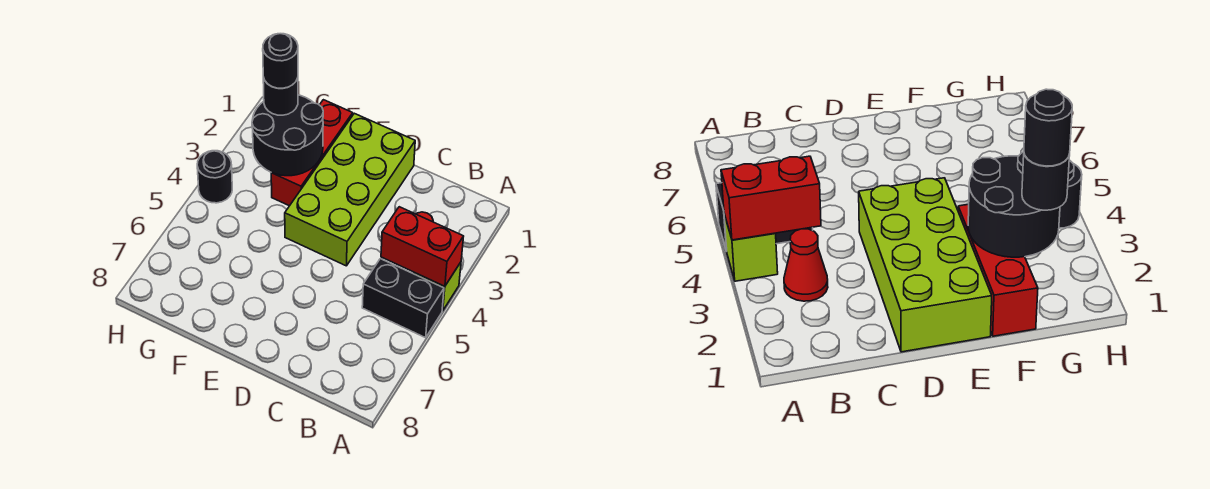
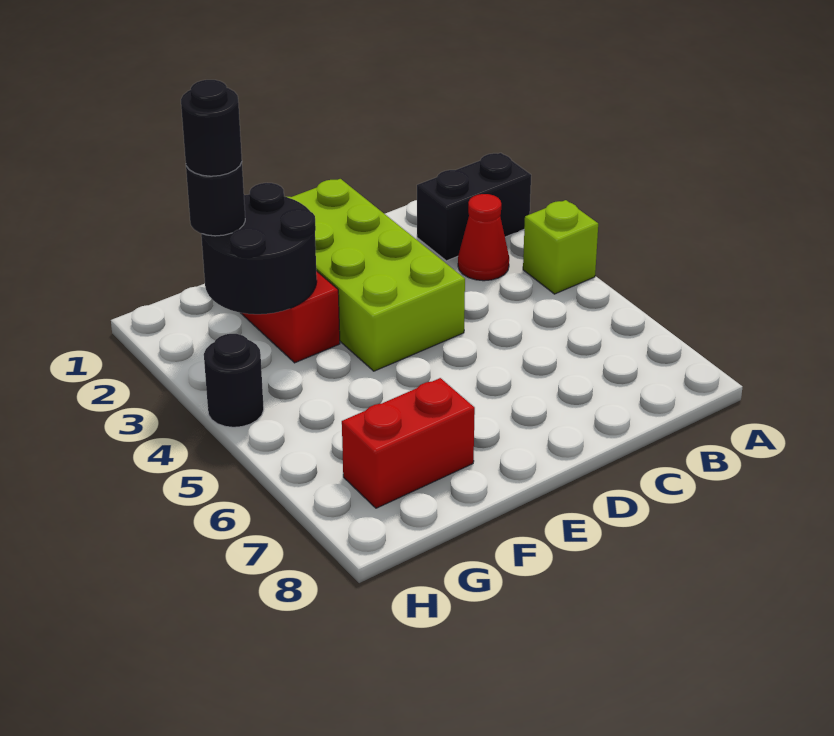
red brick A4:B4 level 2 -> red brick F7:G7 level 1
black brick A5:B5 level 1 -> black brick A2:B2 level 1

